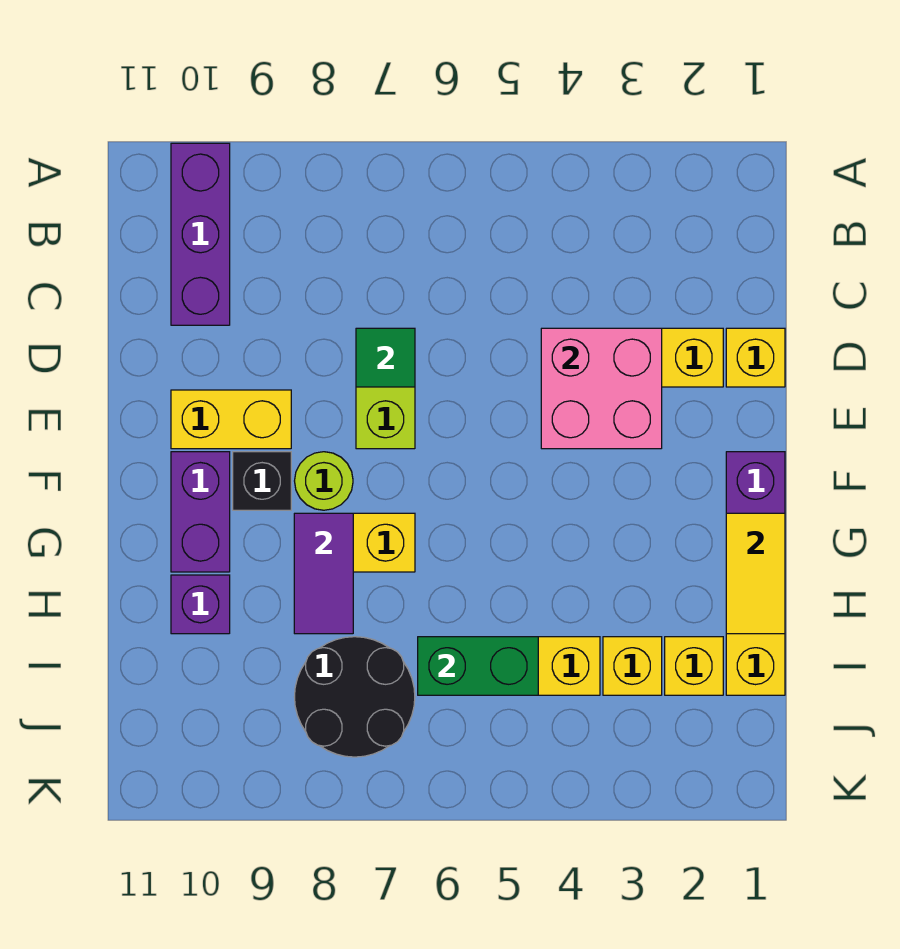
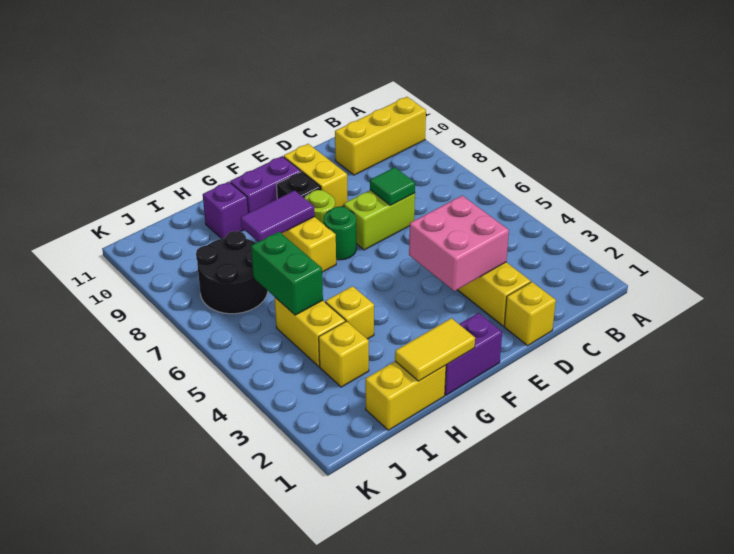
purple brick A10:C10 level 1 -> yellow brick A10:C10 level 1
none -> green round brick F7 level 1
yellow brick I2 level 1 -> yellow brick H4 level 1

